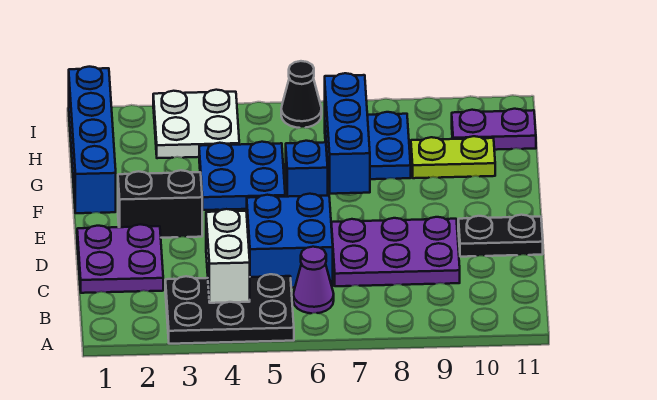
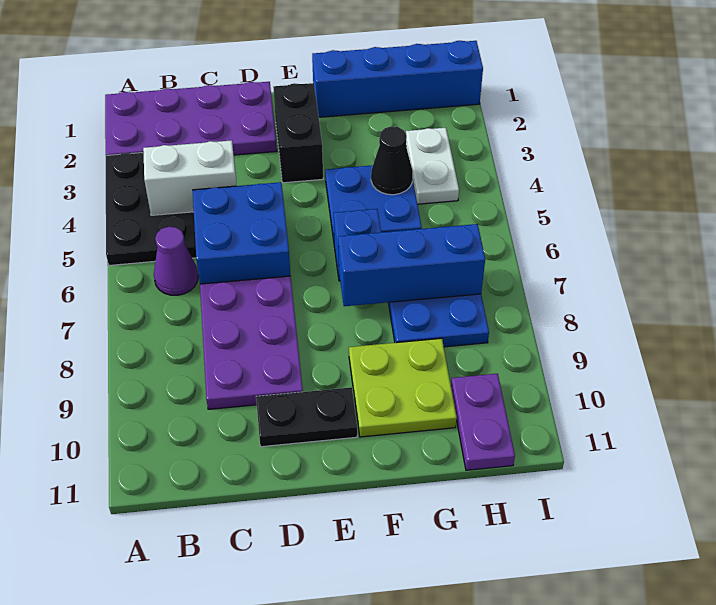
purple plate C1:D2 level 1 -> purple plate A1:D2 level 1
black plate D10:D11 level 1 -> black plate D10:E10 level 1
lime plate G9:G10 level 1 -> lime plate F9:G10 level 1
white plate H3:I4 level 1 -> white plate H3:H4 level 1
black cone I6 level 1 -> black cone G4 level 2

